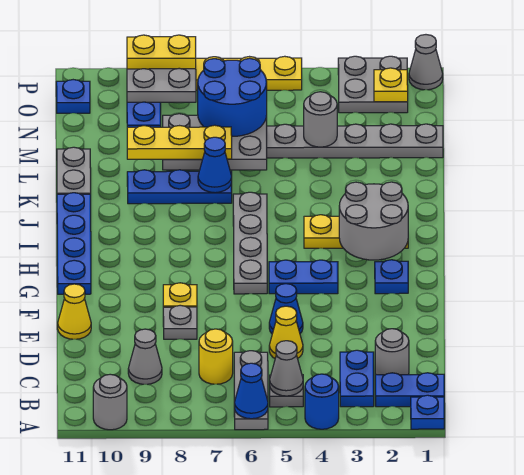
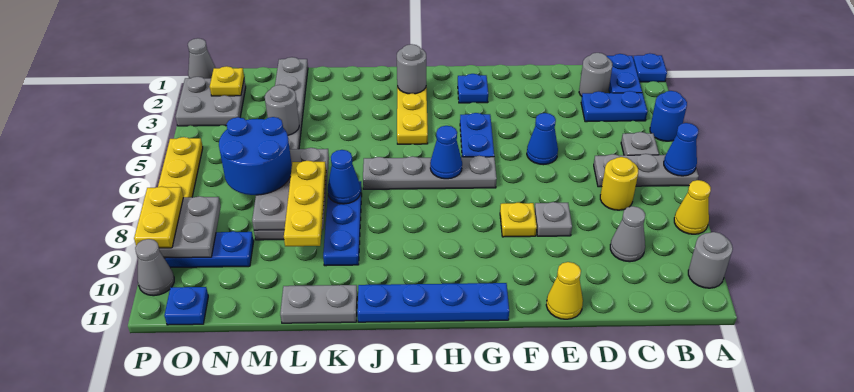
grey cone B5 level 2 -> grey cone P10 level 1
yellow cone D5 level 1 -> yellow cone A8 level 1
grey round brick H2:I3 level 2 -> grey round brick I2 level 2
none -> blue cone H6 level 2

